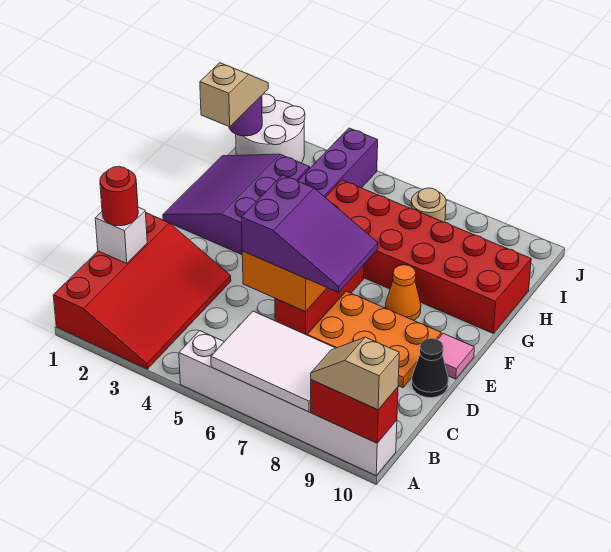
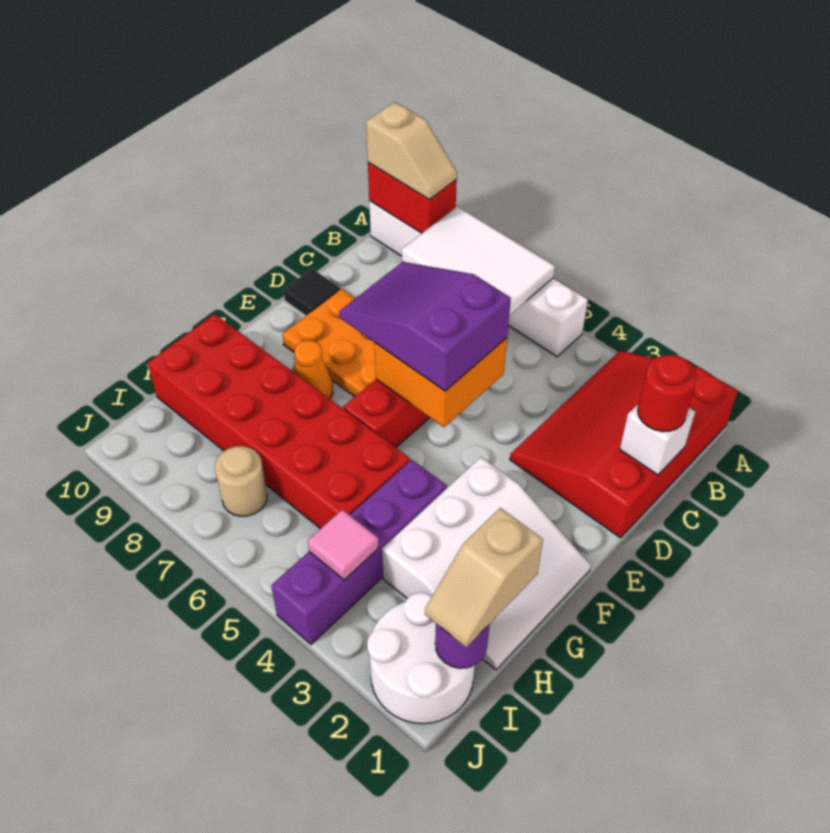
black cone D10 level 1 -> black tile D10 level 1
pink tile E10 level 1 -> pink tile I4 level 2
purple slope F1:H3 level 1 top 3 -> white slope F1:H3 level 1 top 3

